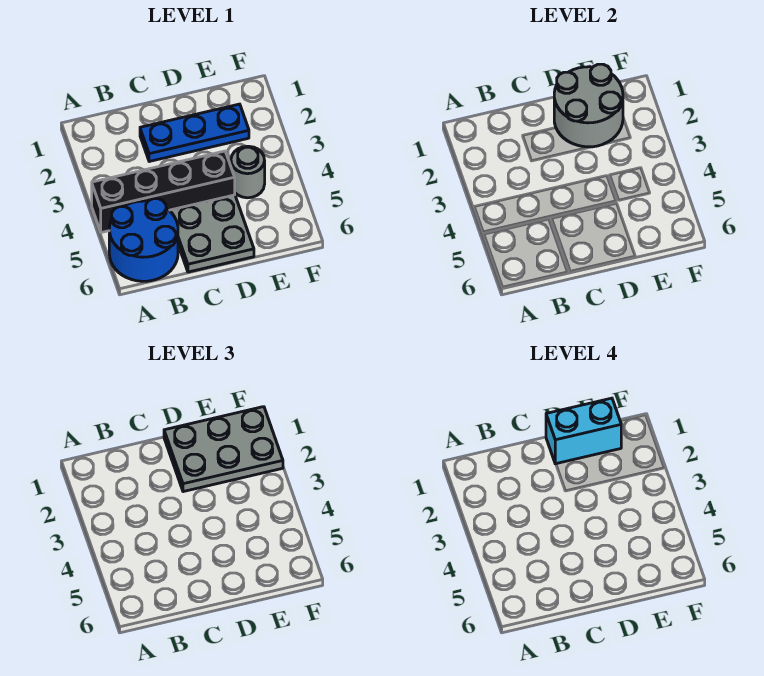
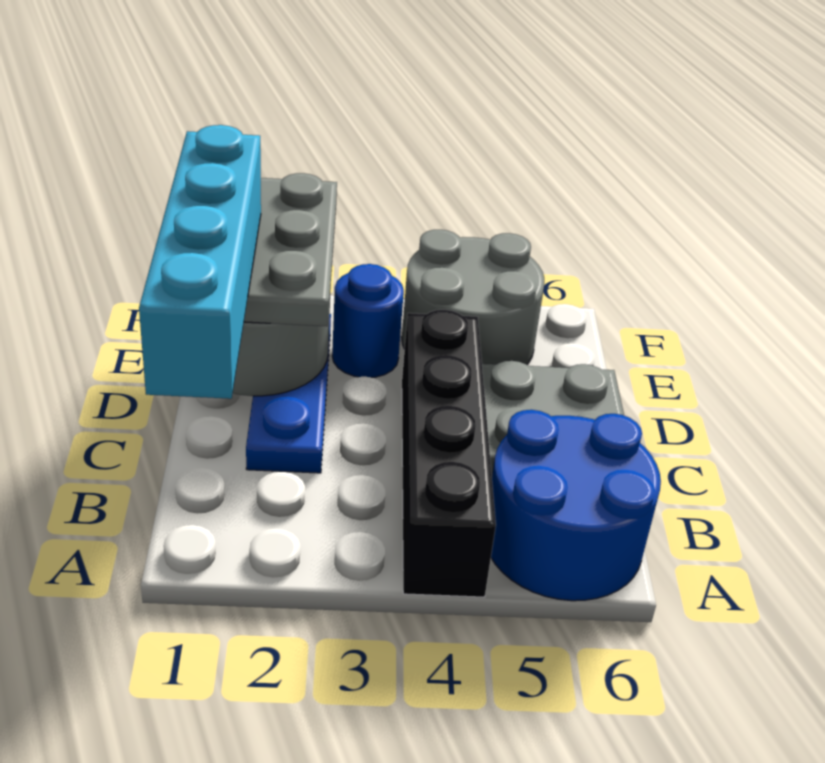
cyan brick D1:E1 level 4 -> cyan brick B1:E1 level 4
none -> blue round brick E3 level 1
grey round brick E4 level 1 -> grey round brick E4:F5 level 1

